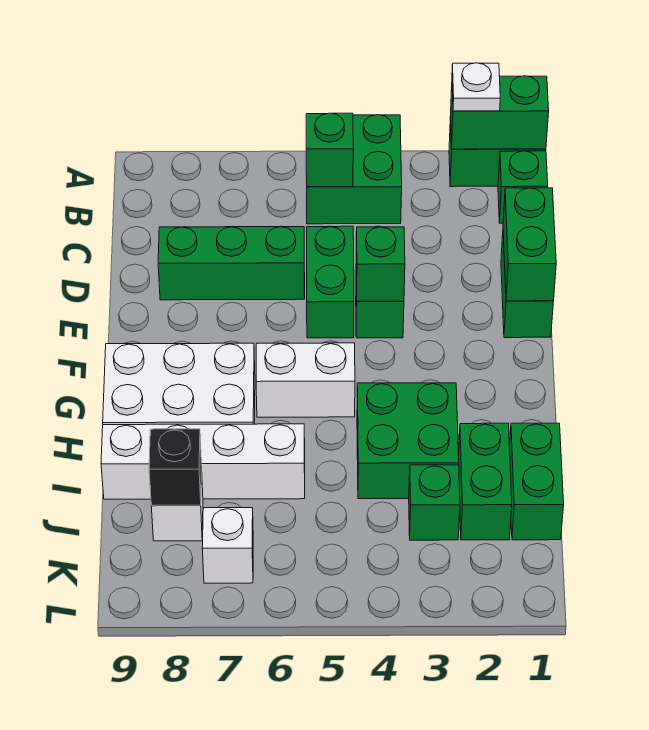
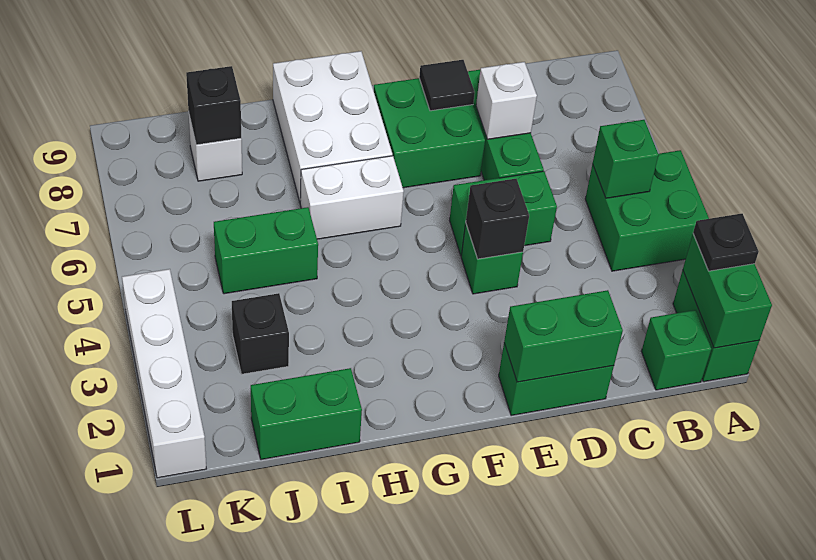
white plate A2 level 3 -> black plate A2 level 3
green brick E4 level 2 -> black brick E4 level 2
none -> black tile E8 level 2
white brick G5:G6 level 1 -> white brick G6:H6 level 1
green brick H3:I4 level 1 -> green brick E7:F8 level 1
green brick I2:J2 level 1 -> green brick I5:J5 level 1
white brick I6:I9 level 1 -> white brick L1:L4 level 1
green brick J3 level 1 -> black brick J3 level 1
white brick K7 level 1 -> white brick D7 level 2

